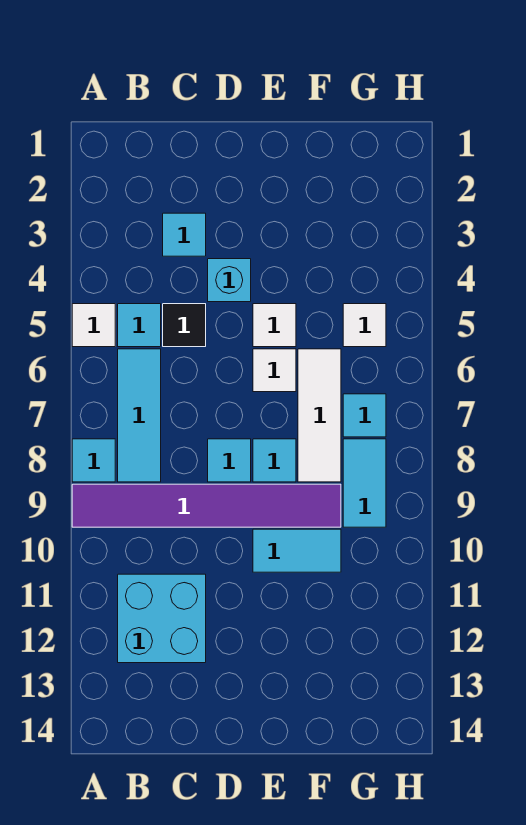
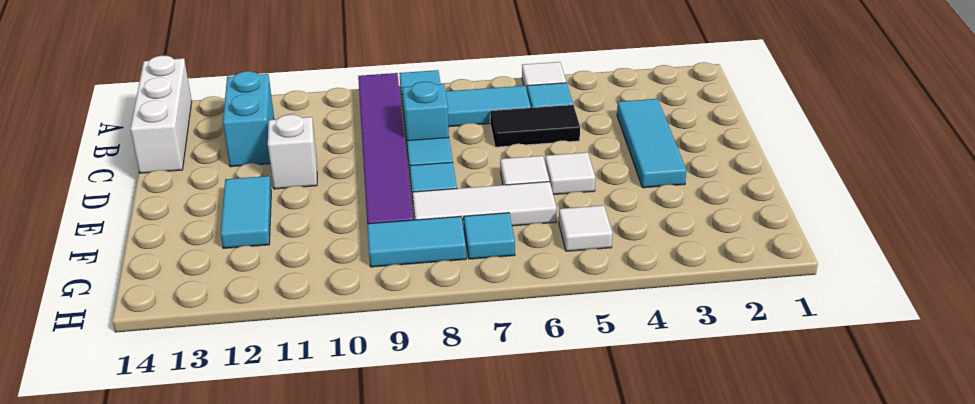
none -> white brick A14:C14 level 1
cyan brick B11:C12 level 1 -> cyan brick B12:C12 level 1
cyan tile C3 level 1 -> cyan tile C3:E3 level 1
black tile C5 level 1 -> black tile C5:C6 level 1
cyan brick D4 level 1 -> cyan brick C8 level 1
none -> white brick D11 level 1
cyan tile E10:F10 level 1 -> cyan tile E12:F12 level 1

